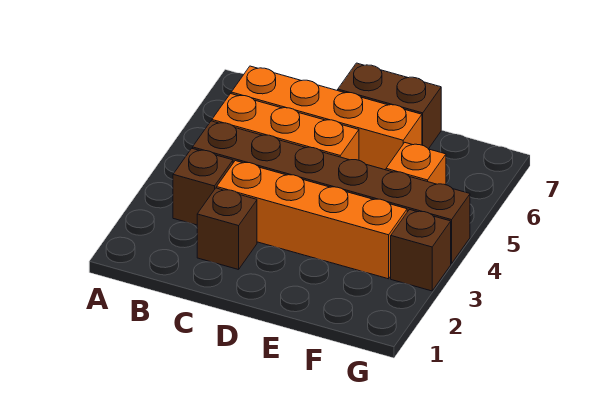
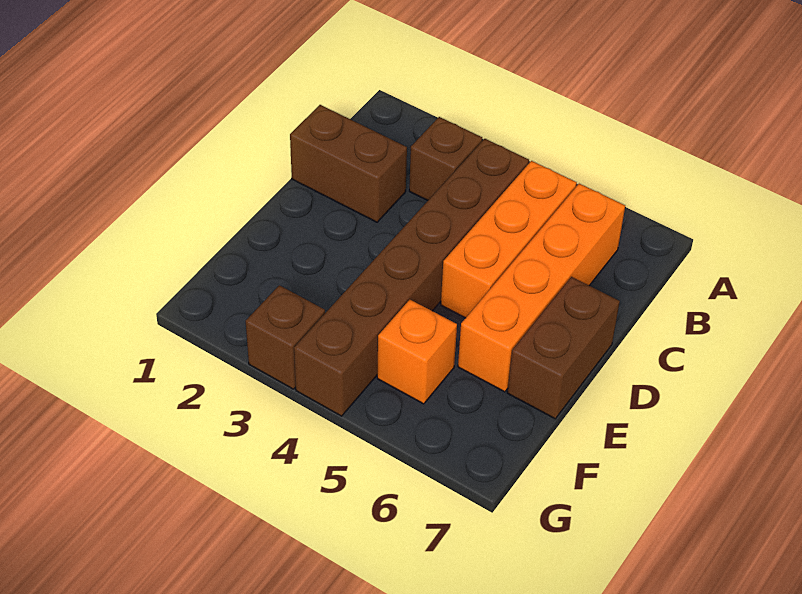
brown brick C2 level 1 -> brown brick C1:C2 level 1
orange brick C3:F3 level 1 -> none

